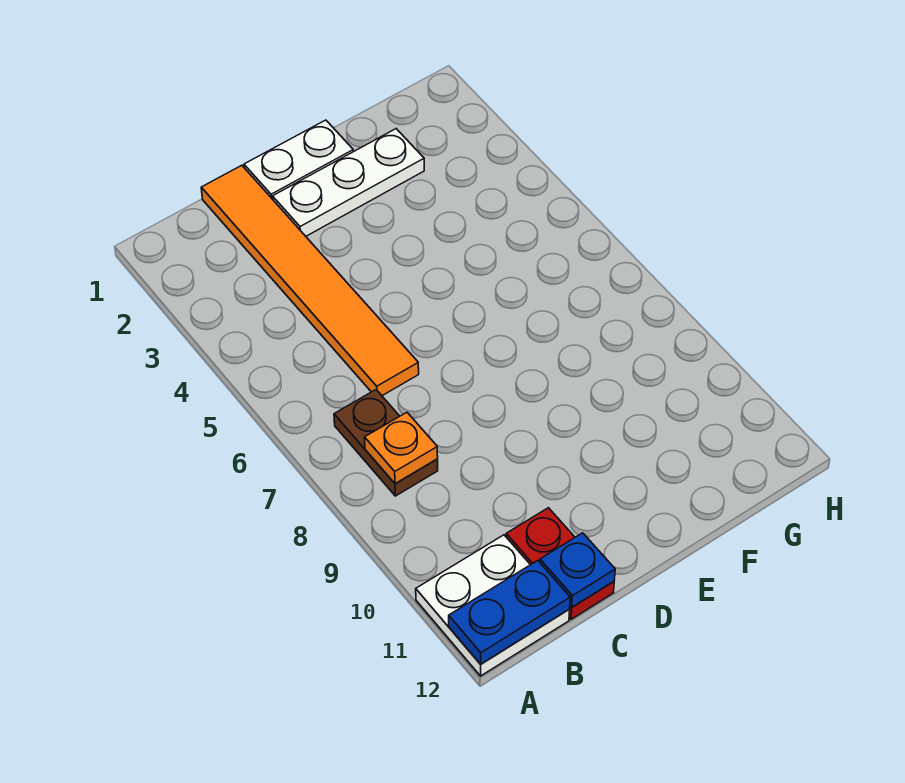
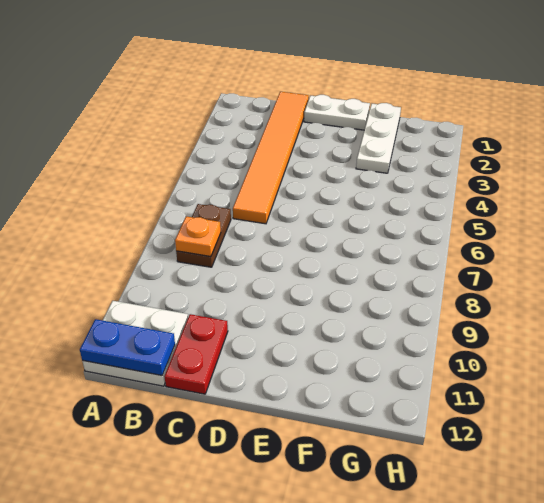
blue plate C12 level 2 -> none
white plate D2:F2 level 1 -> white plate F1:F3 level 1

